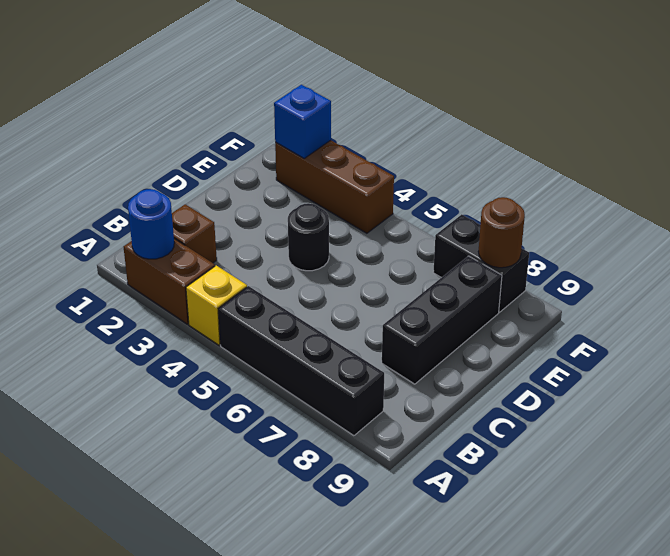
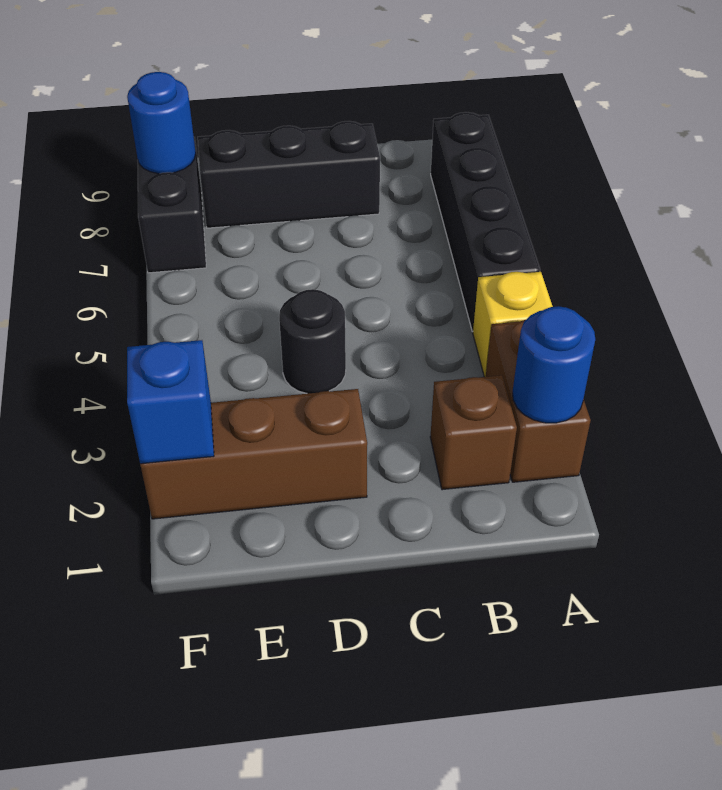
brown brick F2:F4 level 1 -> brown brick D2:F2 level 1
brown round brick F8 level 2 -> blue round brick F8 level 2

